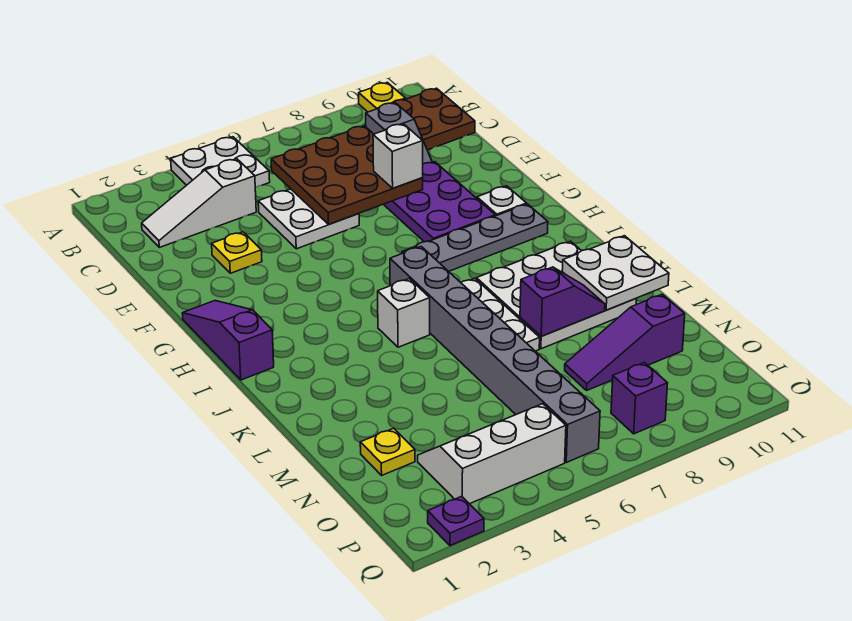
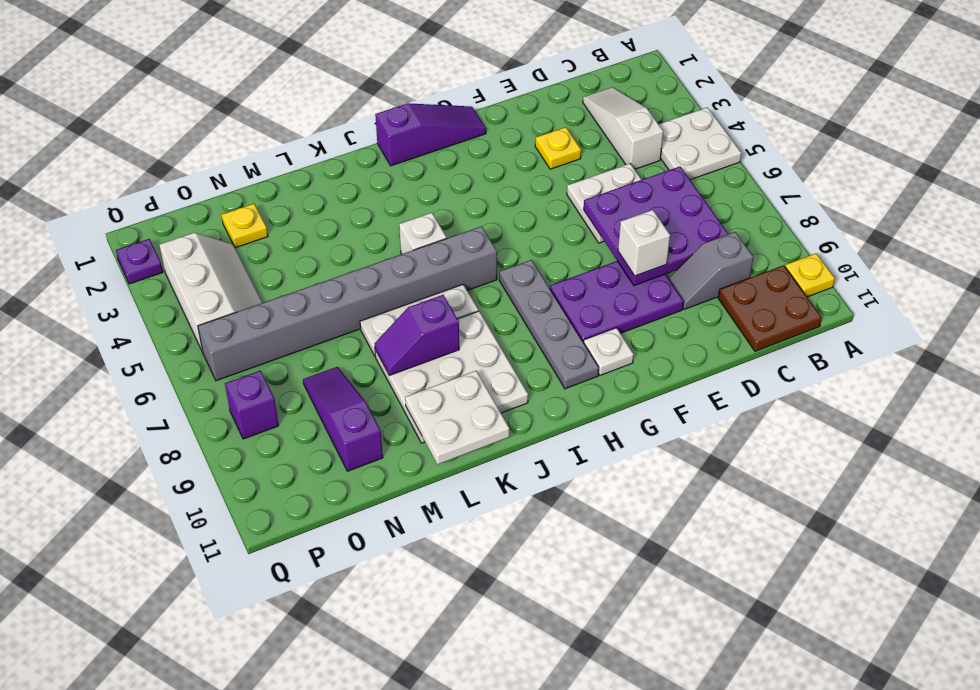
brown plate C6:E8 level 2 -> purple plate C6:E8 level 2
purple slope L8:L9 level 2 top 8 -> purple slope K8:L8 level 2 top K

